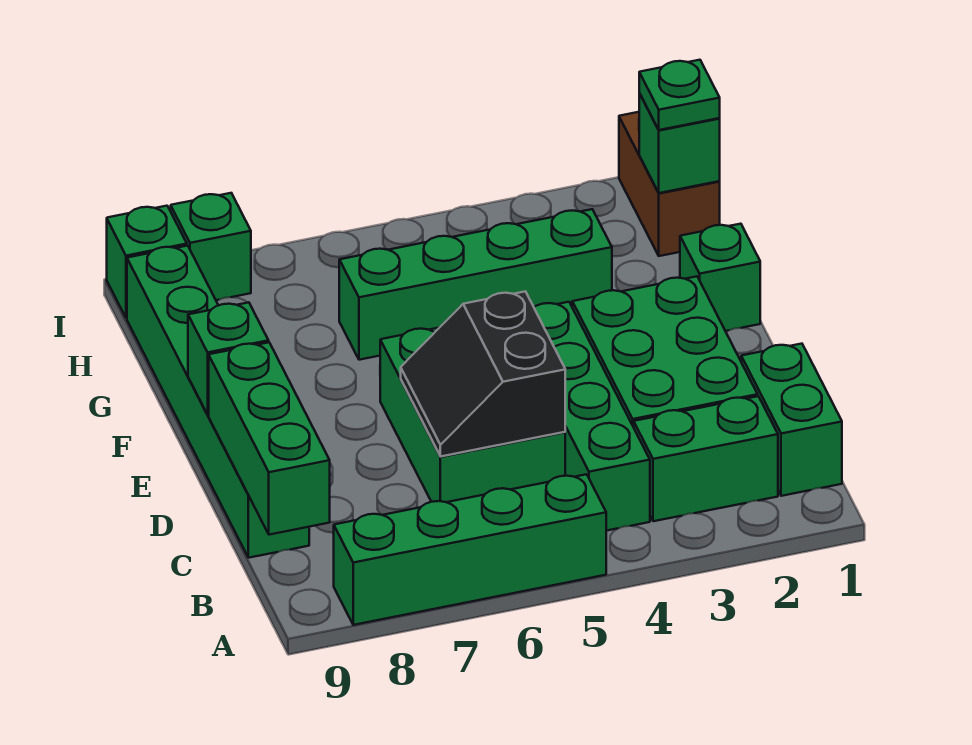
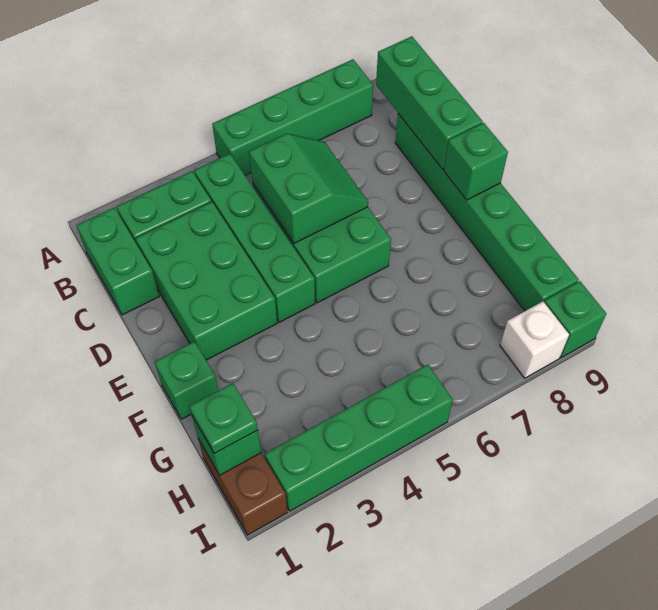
black slope C5:D6 level 2 top 5 -> green slope C5:D6 level 2 top 5
green brick G3:G6 level 1 -> green brick I2:I5 level 1
green brick I8 level 1 -> white brick I8 level 1

